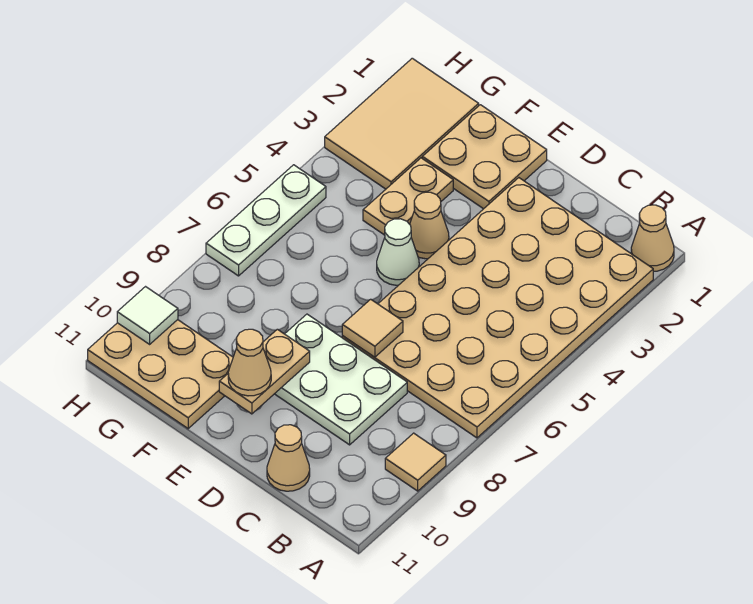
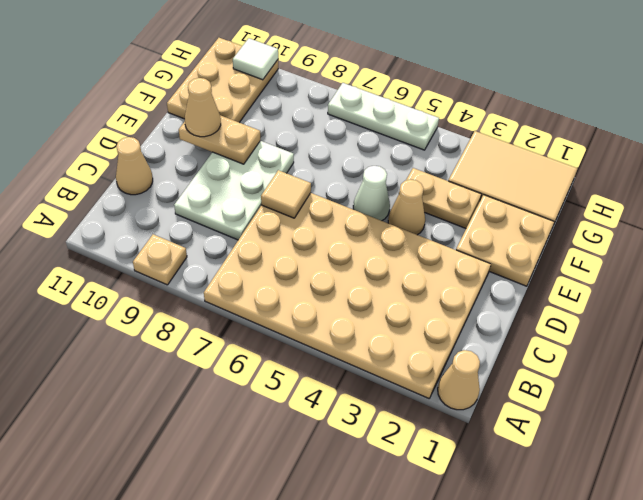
tan tile A9 level 1 -> tan plate A9 level 1

